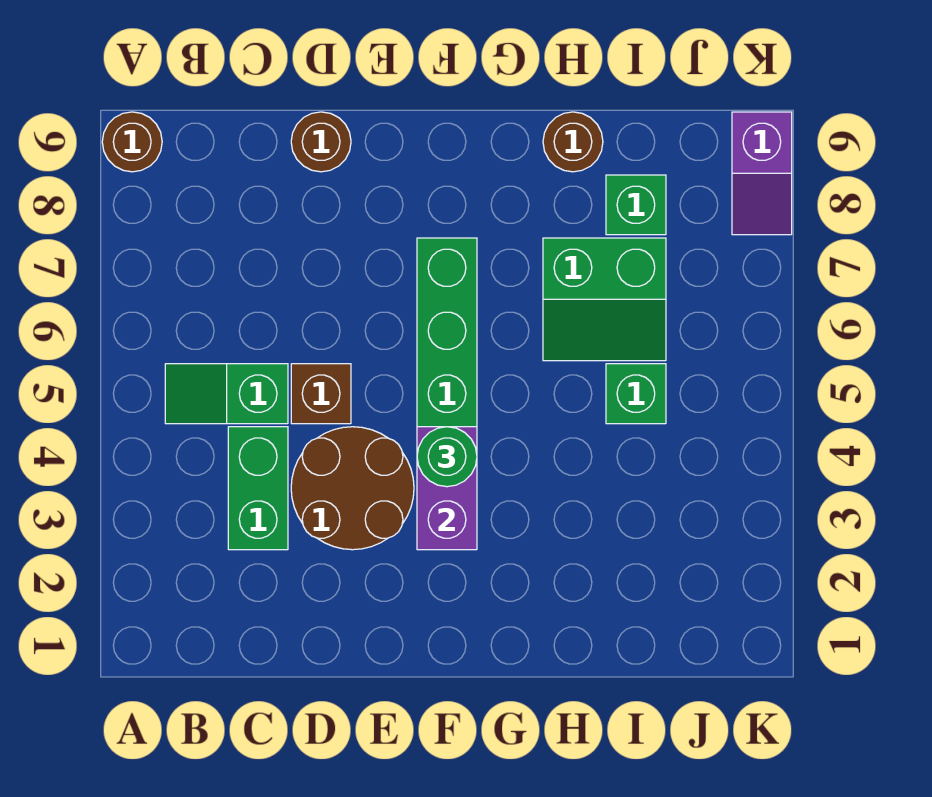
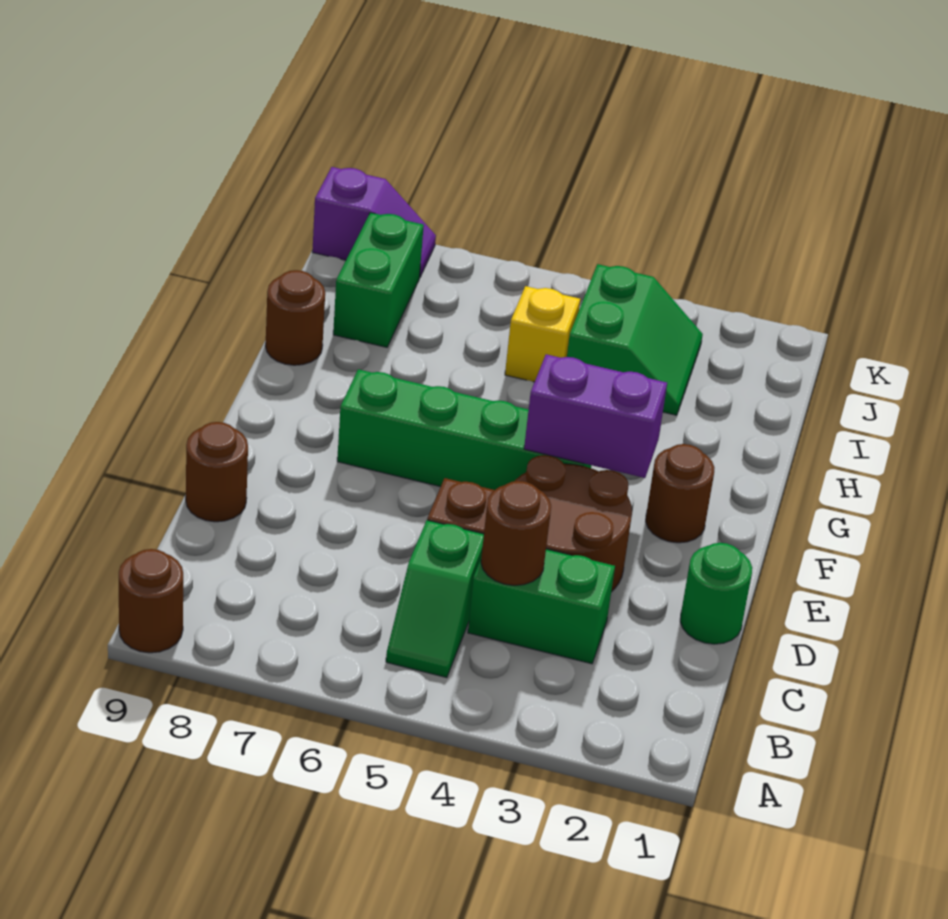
none -> brown round brick C4 level 2
none -> brown round brick F2 level 1
green round brick F4 level 3 -> green round brick D1 level 1
green slope H6:I7 level 1 top 7 -> green slope I3:J4 level 1 top 4
green brick I5 level 1 -> yellow brick I5 level 1
green brick I8 level 1 -> green brick I8:J8 level 1

